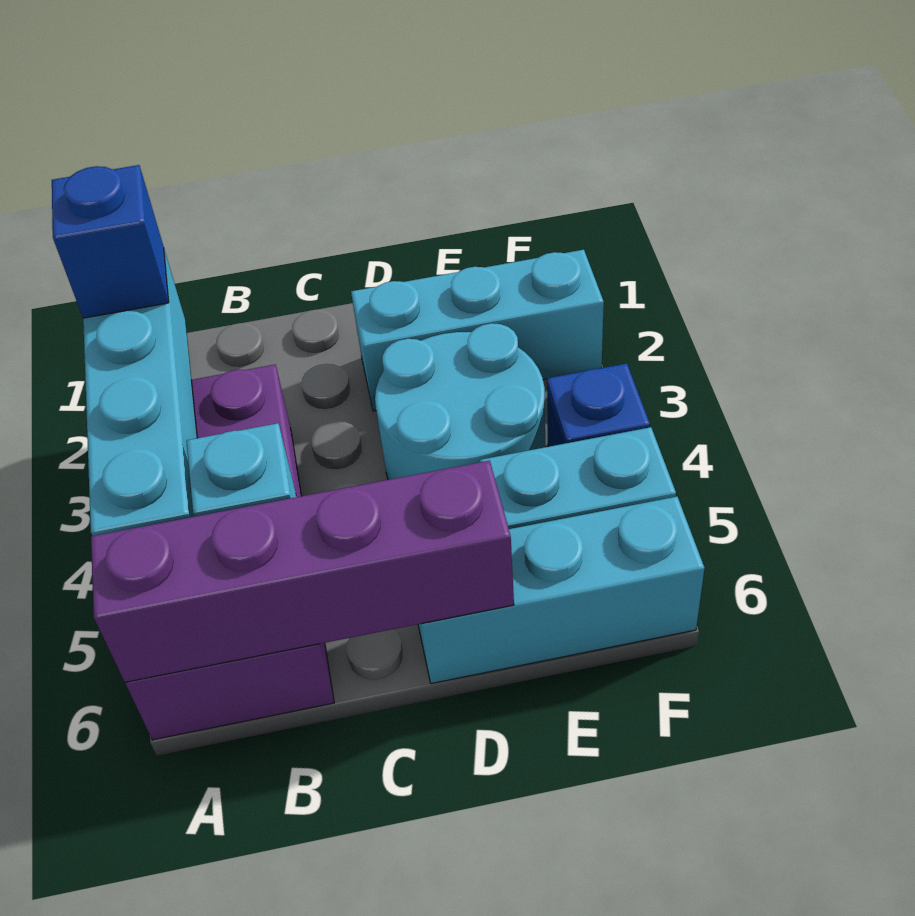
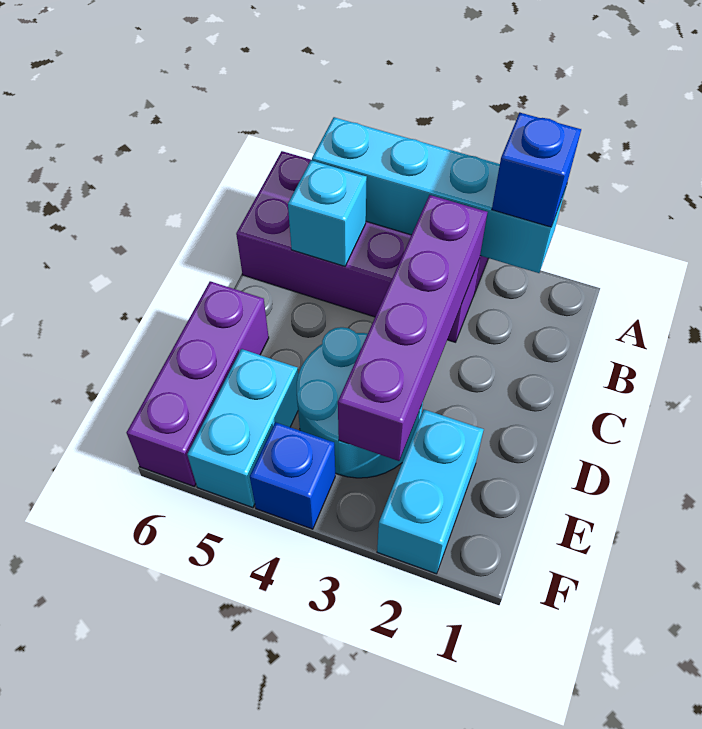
purple brick A6:D6 level 2 -> purple brick B3:E3 level 2
cyan brick D2:F2 level 1 -> cyan brick E2:F2 level 1
cyan brick D6:F6 level 1 -> purple brick D6:F6 level 1

